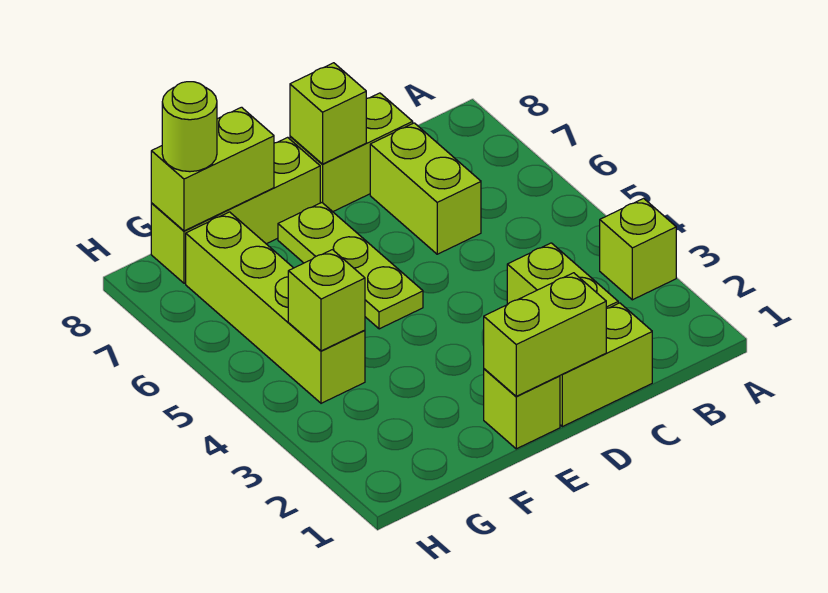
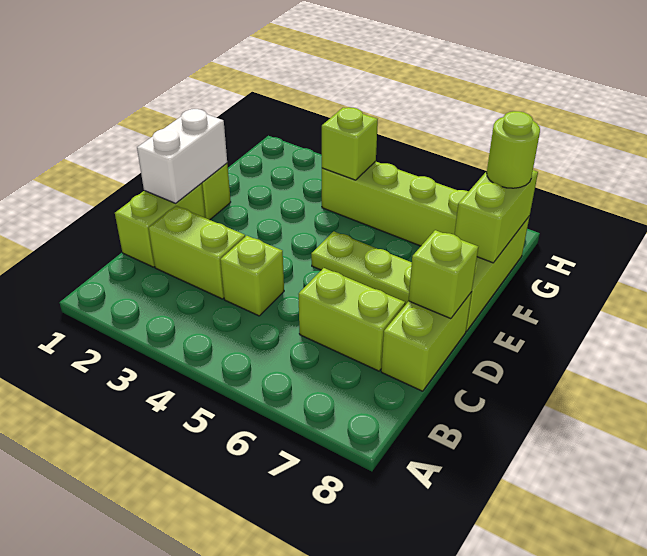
lime brick A3 level 1 -> lime brick C4 level 1
lime brick D1:E1 level 2 -> white brick D1:E1 level 2

